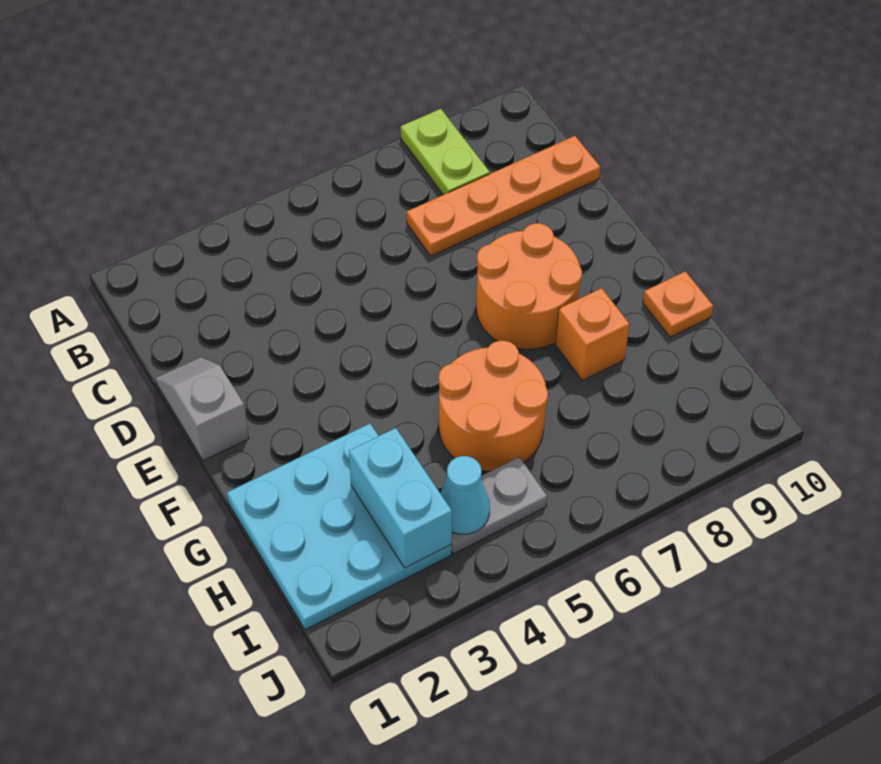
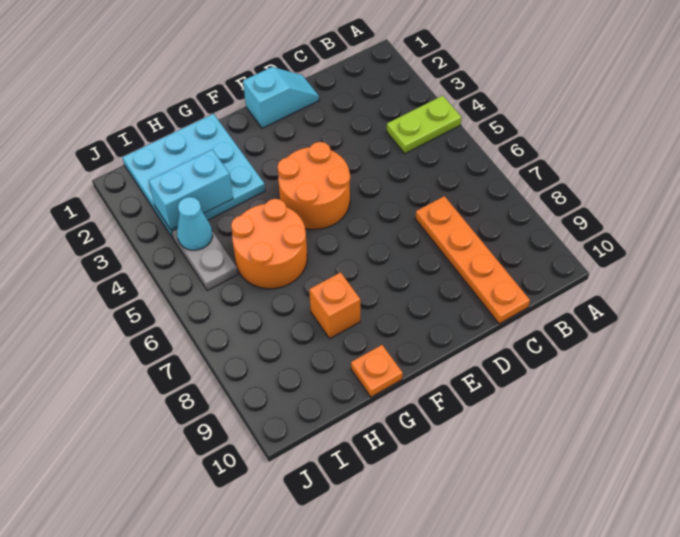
lime plate A8:B8 level 1 -> lime plate A4:B4 level 1
grey slope D1:E1 level 1 top E -> cyan slope D1:E1 level 1 top E
orange round brick E7:F8 level 1 -> orange round brick E4:F5 level 1

